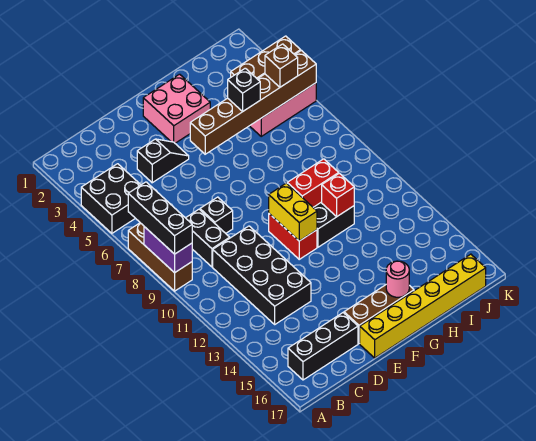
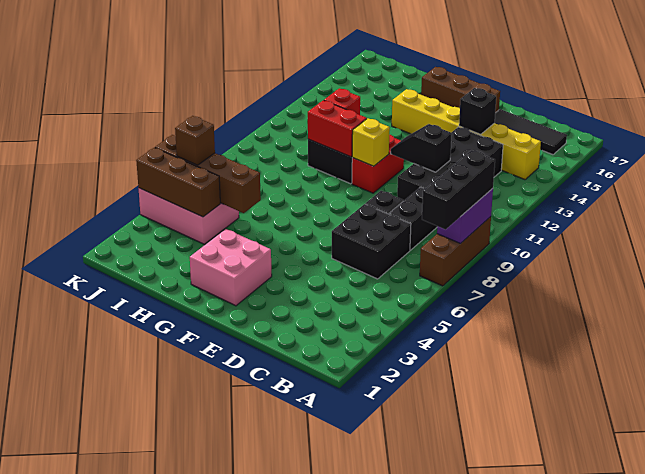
black brick A4:B5 level 1 -> black brick C6:D7 level 1
black brick B16:D16 level 1 -> black tile B16:D16 level 1
black slope D4:E4 level 1 top D -> black slope D11:E11 level 2 top D
yellow brick E17:J17 level 1 -> yellow brick B14:G14 level 1
brown brick F5:K5 level 2 -> brown brick H5:K5 level 2
yellow brick F10:F11 level 2 -> yellow brick F10 level 2
pink round brick G16 level 2 -> none
black brick H5 level 3 -> black brick D14 level 2

